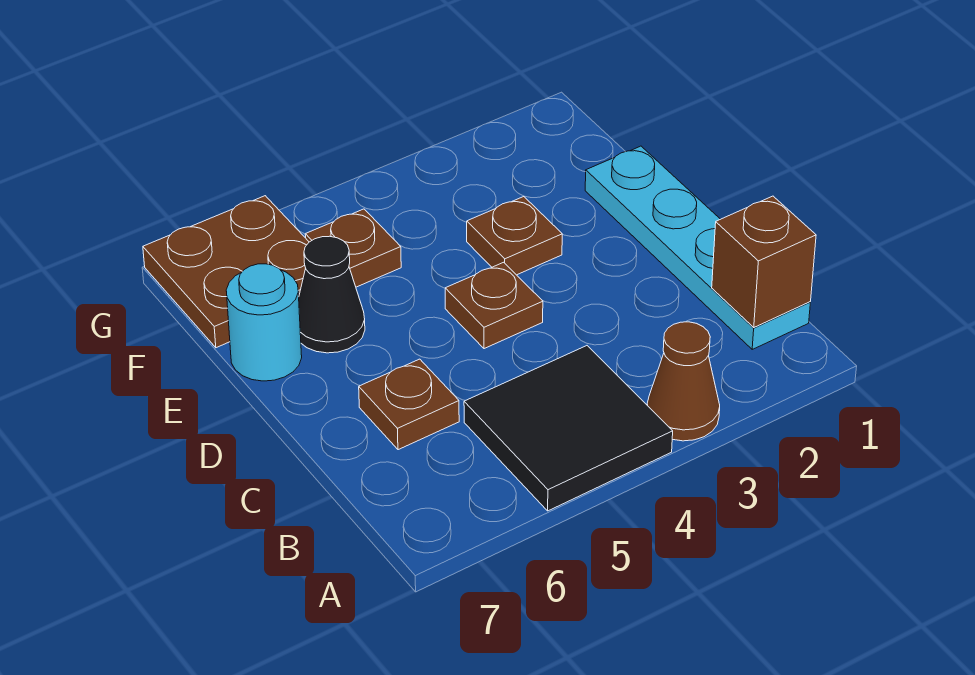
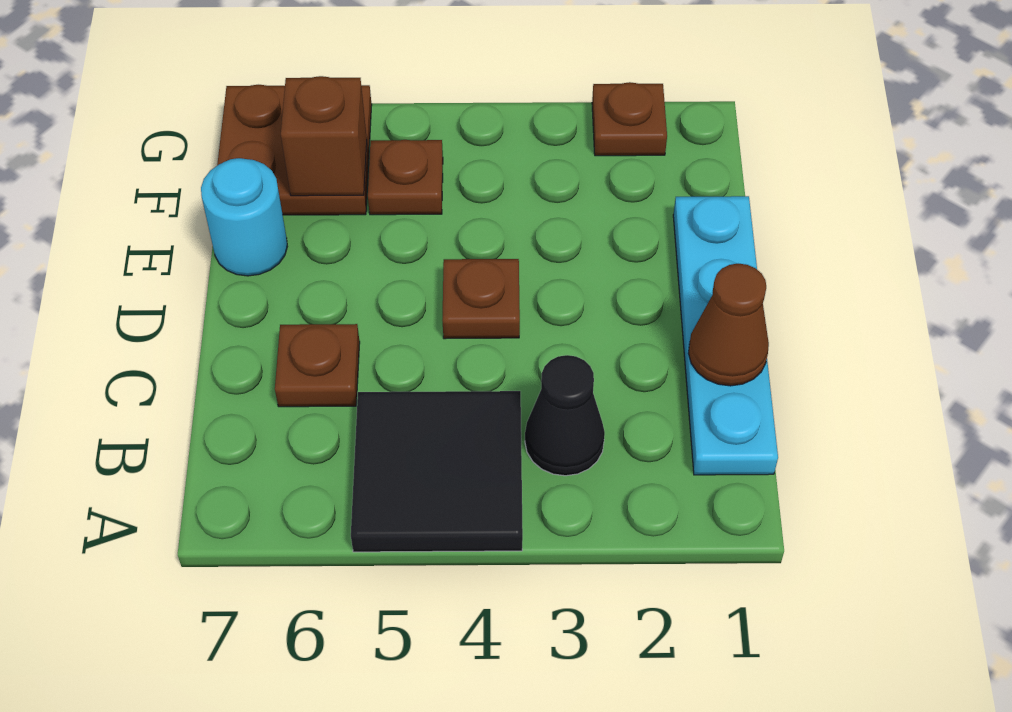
brown cone A3 level 1 -> brown cone C1 level 2
brown brick B1 level 2 -> brown brick F6 level 2
brown plate E3 level 1 -> brown plate G2 level 1
black cone E6 level 1 -> black cone B3 level 1

